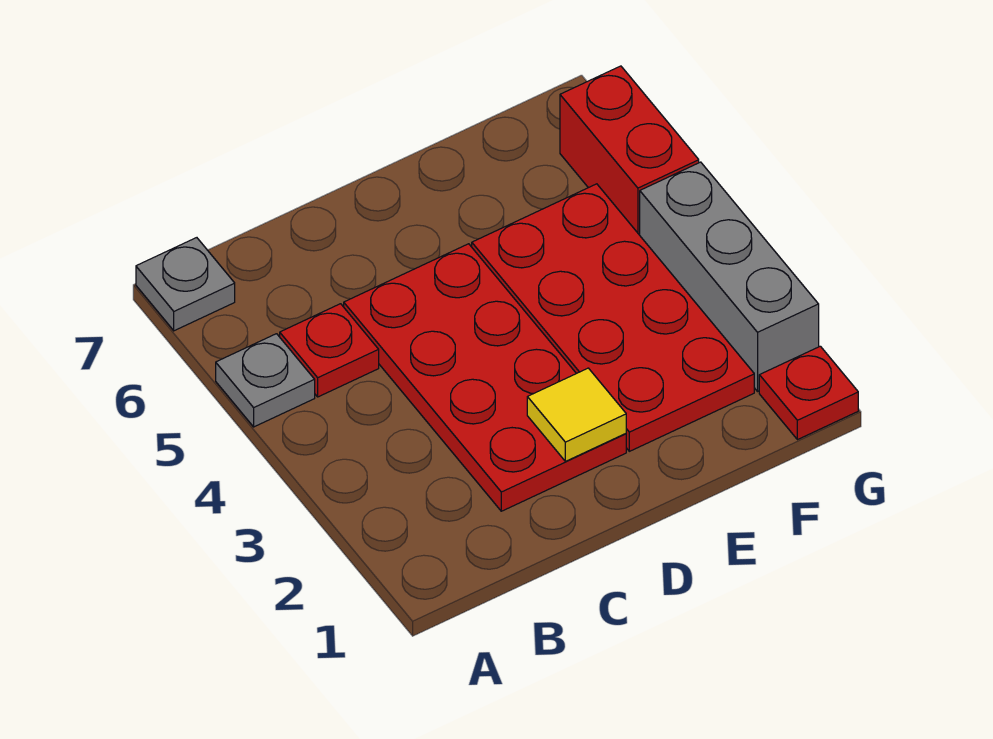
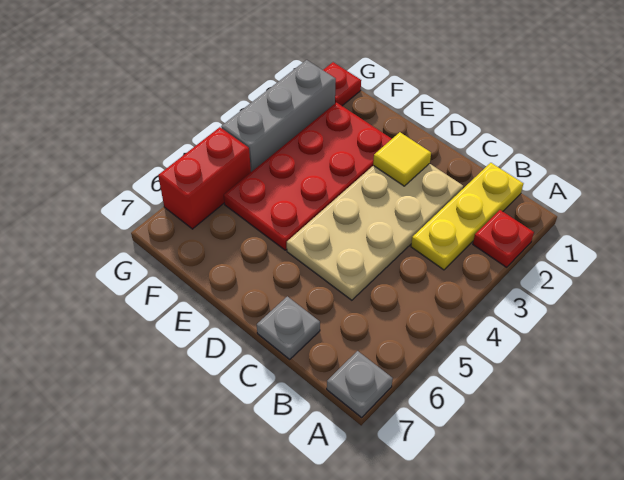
grey plate A5 level 1 -> grey plate C7 level 1
none -> yellow plate B1:B3 level 1
red plate B5 level 1 -> red plate A2 level 1
red plate C2:D5 level 1 -> tan plate C2:D5 level 1

